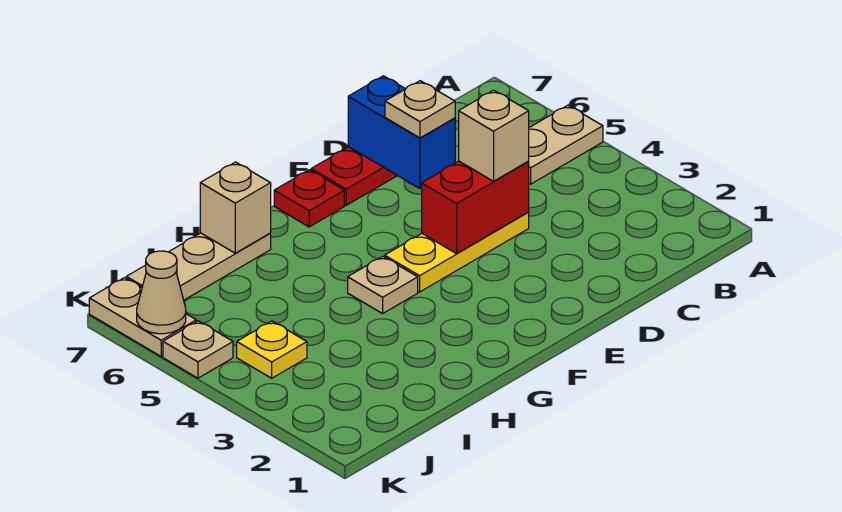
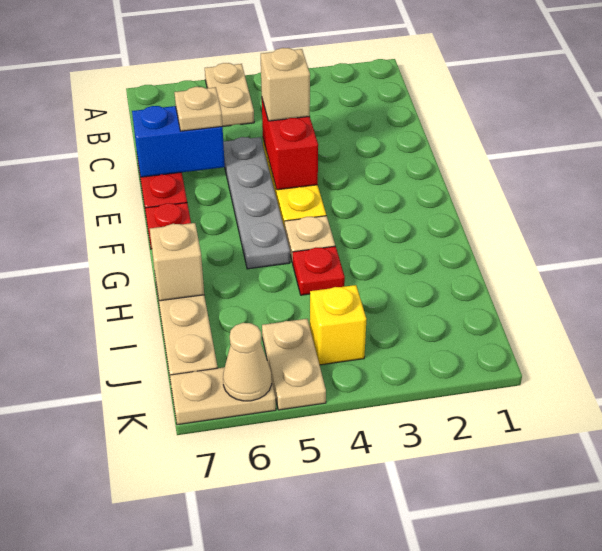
none -> grey plate D5:G5 level 1
none -> red plate H4 level 1
yellow plate J4 level 1 -> yellow brick J4 level 1
tan plate K5 level 1 -> tan plate J5:K5 level 1

